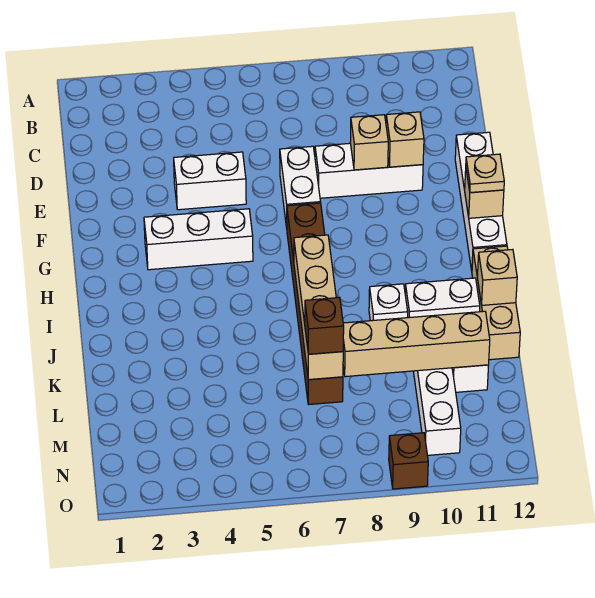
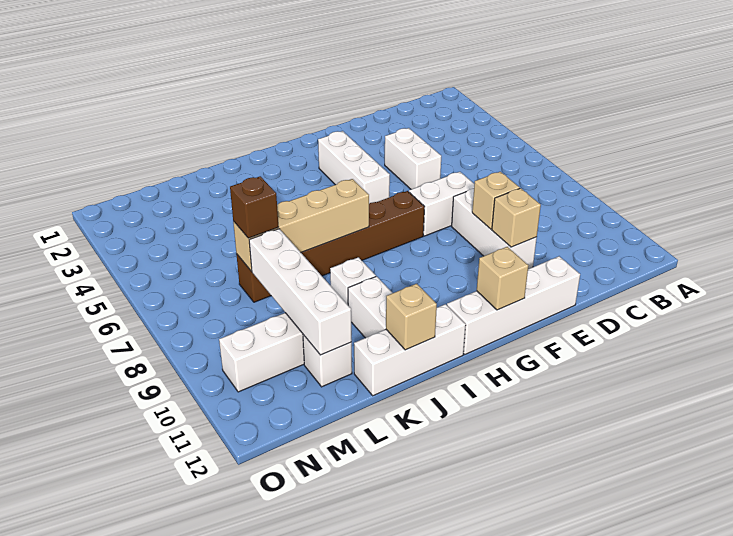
tan plate G12 level 3 -> none
tan brick I12:K12 level 1 -> white brick I12:K12 level 1
tan brick L8:L11 level 2 -> white brick L8:L11 level 2
brown brick O9 level 1 -> none

